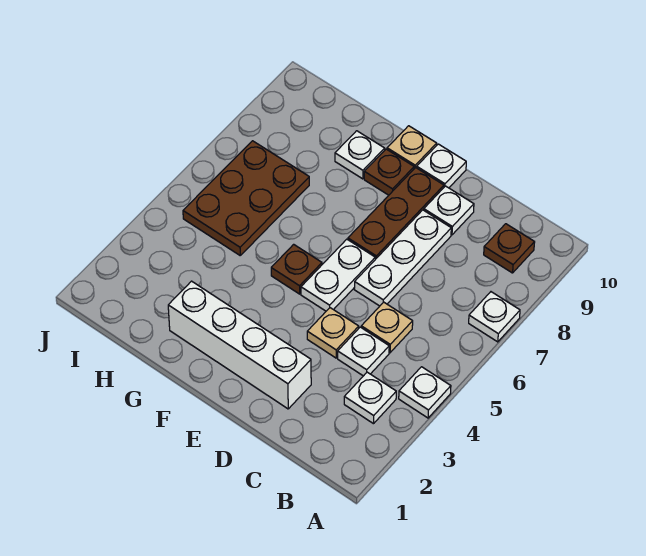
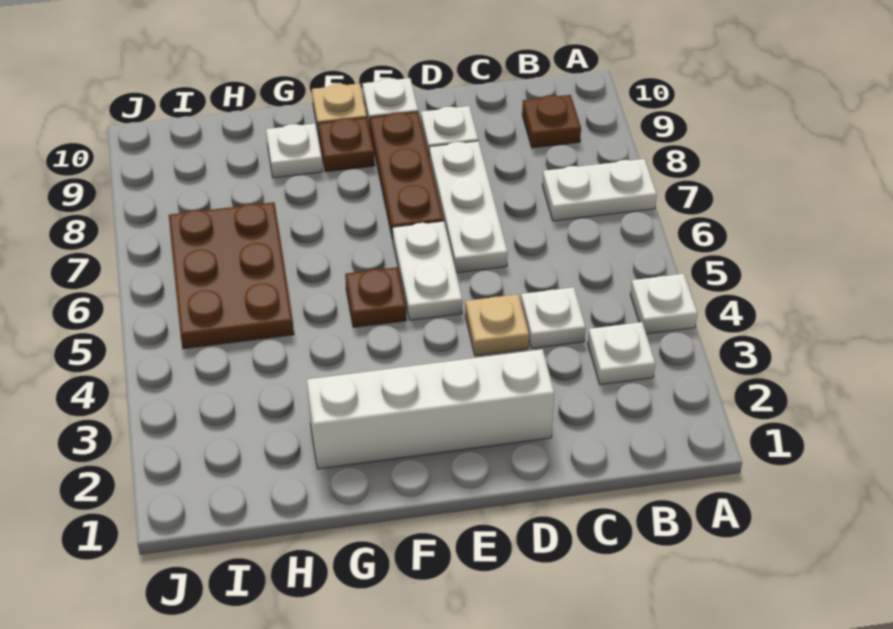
white plate A7 level 1 -> white plate A7:B7 level 1
tan plate C5 level 1 -> none

